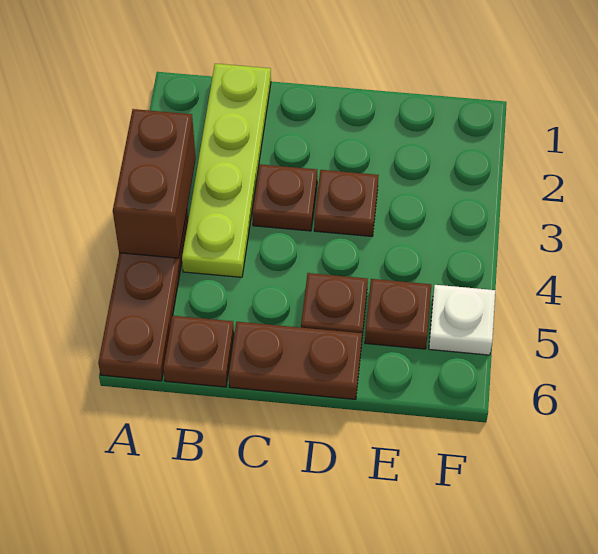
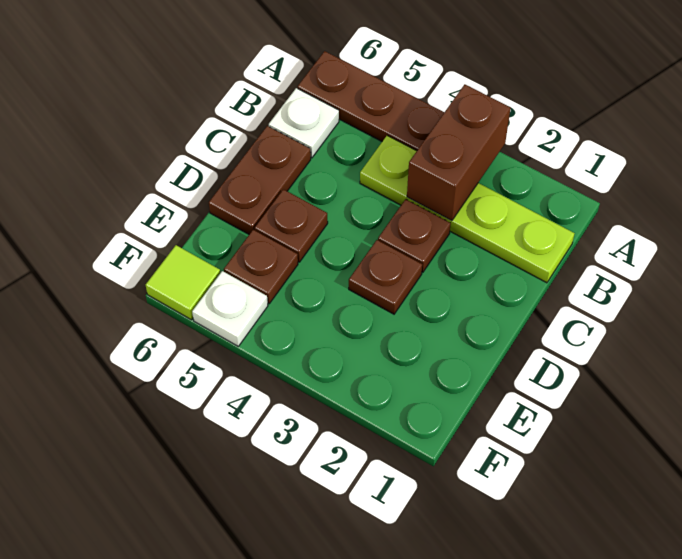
brown brick A3:A4 level 2 -> brown brick A3:B3 level 2
brown plate B6 level 1 -> white plate B6 level 1
none -> lime tile F6 level 1

